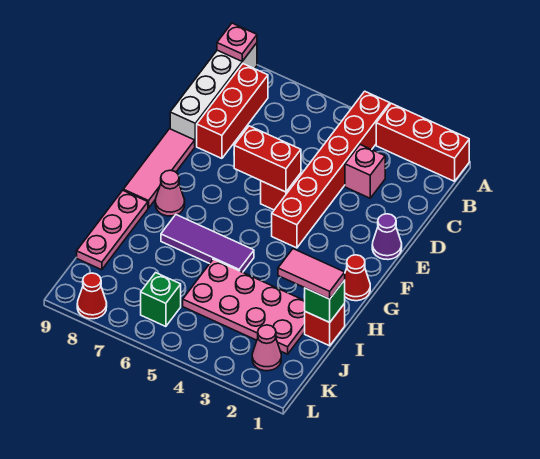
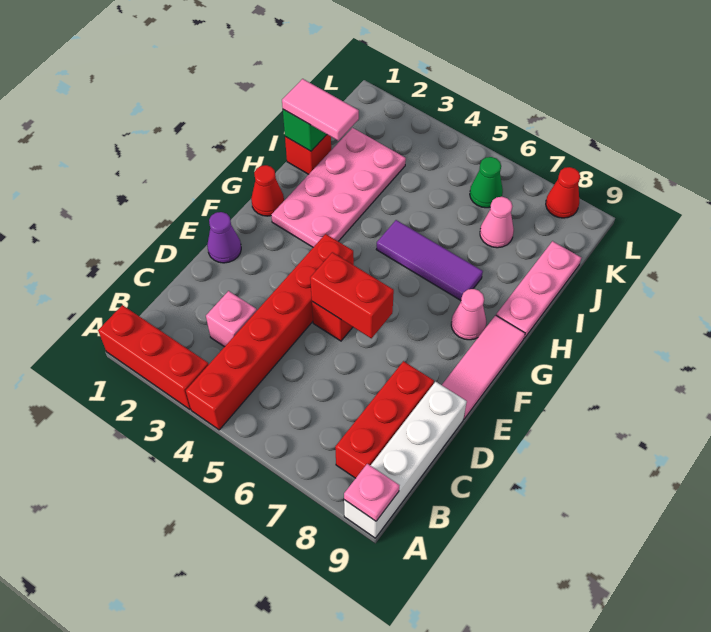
pink plate I2:J5 level 1 -> pink plate G2:J3 level 1
pink cone K2 level 1 -> pink cone J7 level 1
green brick K6 level 1 -> green cone K6 level 1

